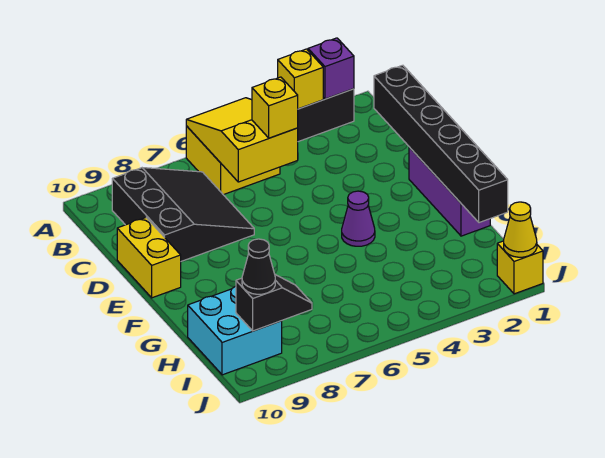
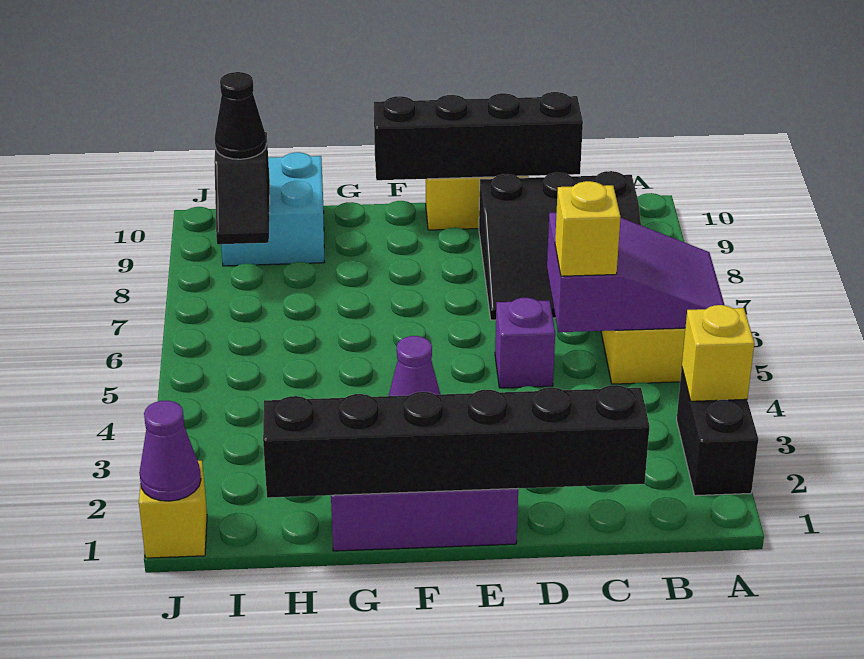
purple brick A2 level 2 -> purple brick D5 level 1
yellow slope A5:C6 level 2 top C -> purple slope A5:C6 level 2 top C
none -> black brick C10:F10 level 2
yellow cone J1 level 2 -> purple cone J1 level 2

